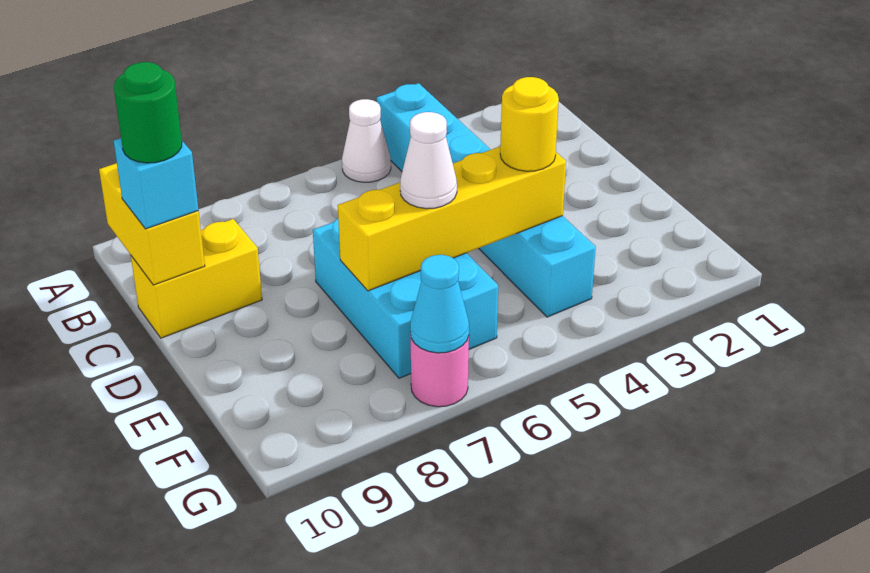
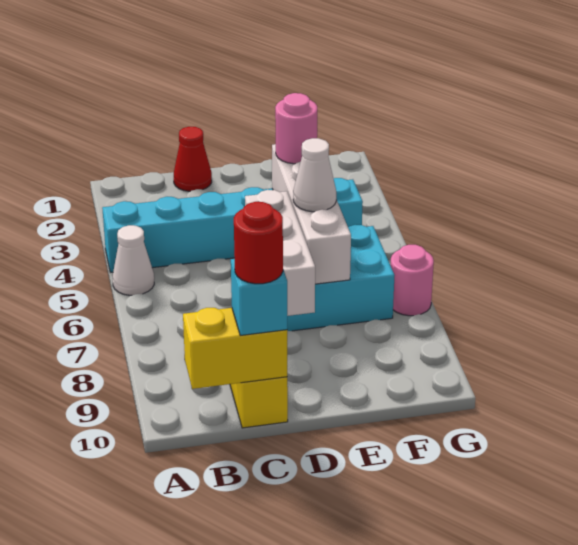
none -> red cone C1 level 1
green round brick C10 level 4 -> red round brick C10 level 4
none -> white brick D6:D8 level 2
yellow brick E4:E7 level 2 -> white brick E4:E7 level 2
yellow round brick E4 level 3 -> pink round brick E4 level 3
cyan cone G7 level 2 -> none

